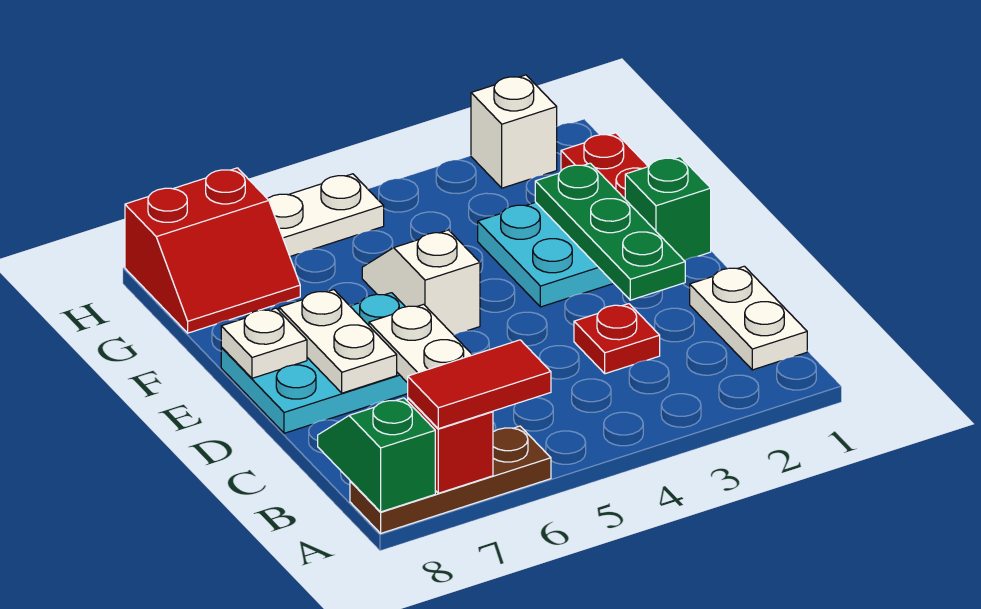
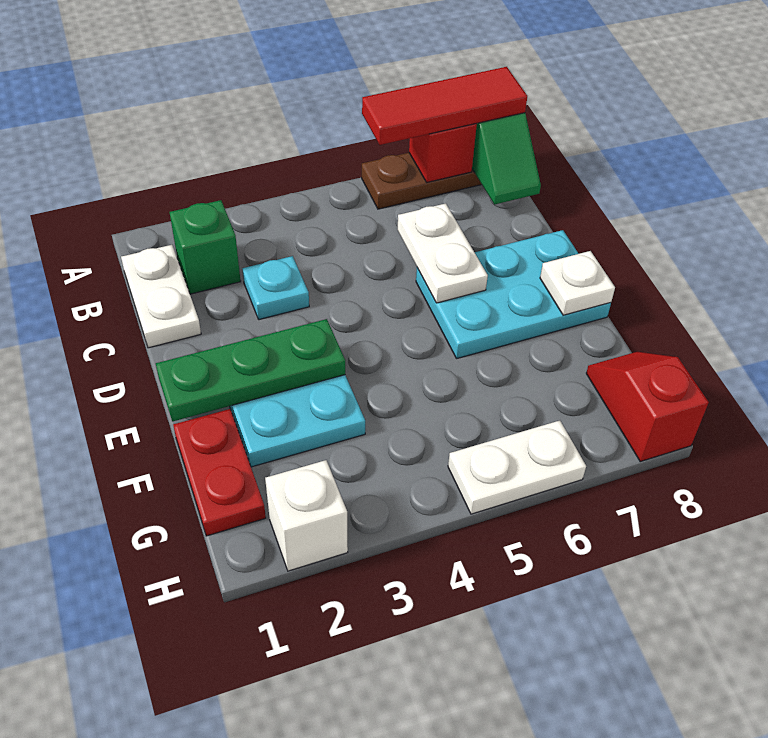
red tile A6:A7 level 3 -> red tile A6:A8 level 3
red plate C3 level 1 -> cyan plate C3 level 1
green plate D2:F2 level 2 -> green plate E1:E3 level 2
white plate D7:E7 level 2 -> none
green brick E1 level 1 -> green brick B2 level 1
white slope E5:F5 level 1 top E -> none
red slope G7:H8 level 1 top H -> red slope G8:H8 level 1 top H

